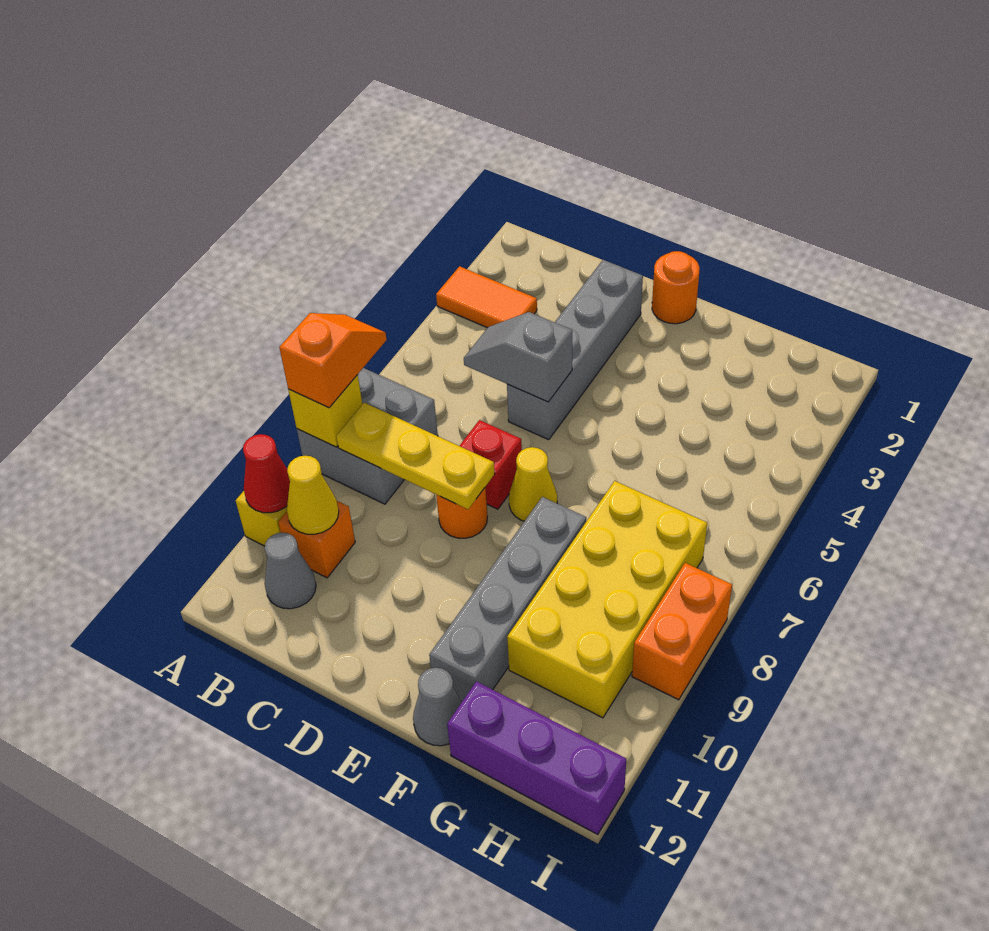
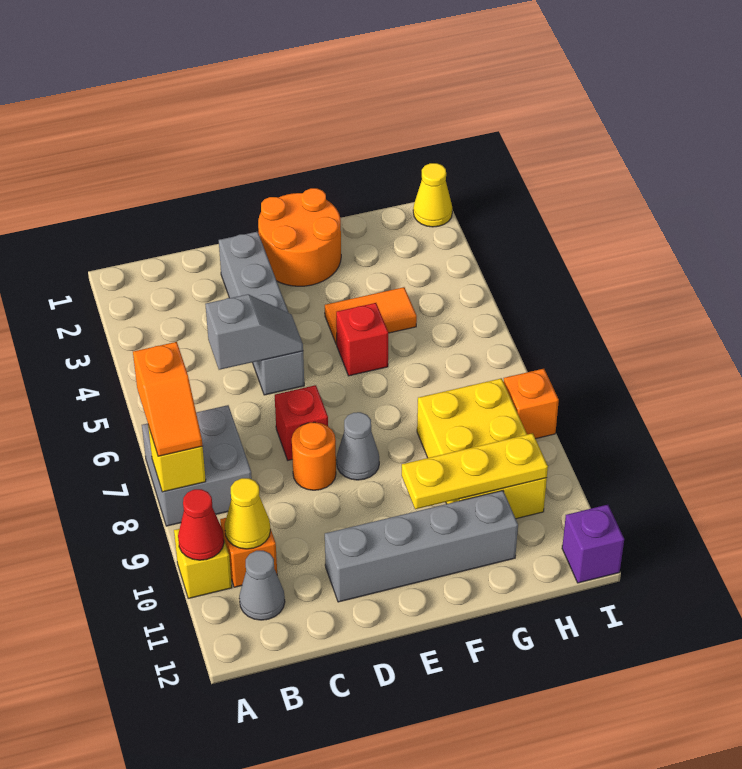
orange tile A3:B3 level 1 -> orange tile F4:G4 level 1
orange slope A7:A8 level 3 top 8 -> orange slope A7:A8 level 3 top 7
yellow plate B8:D8 level 2 -> yellow plate F10:H10 level 2
grey slope C5:D5 level 2 top D -> grey slope C5:D5 level 2 top C
orange round brick E1 level 1 -> orange round brick E1:F2 level 1
yellow cone E7 level 1 -> yellow cone I1 level 1
none -> red brick F5 level 1
grey brick F8:F11 level 1 -> grey brick D11:G11 level 1
grey cone F12 level 1 -> grey cone E8 level 1
yellow brick G7:H10 level 1 -> yellow brick G8:H10 level 1
purple brick G12:I12 level 1 -> purple brick I12 level 1
orange brick I8:I9 level 1 -> orange brick I8 level 1

